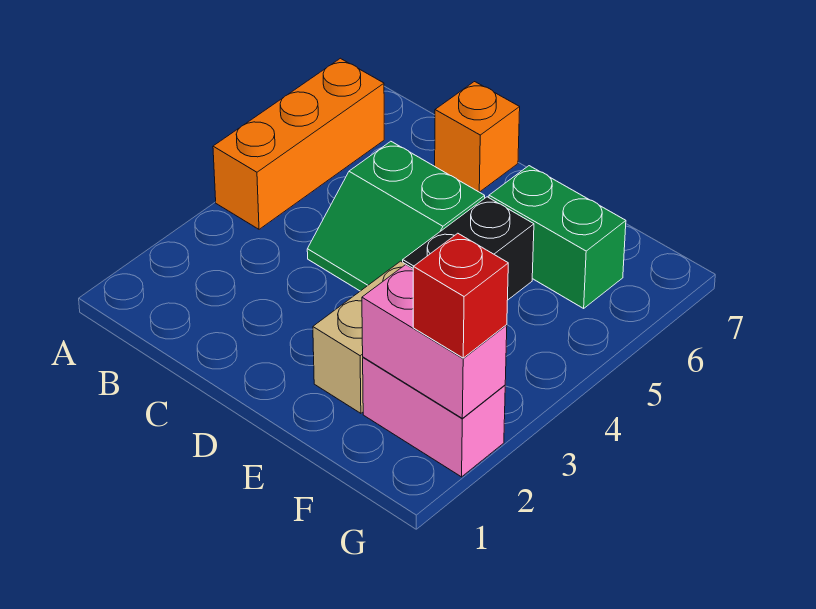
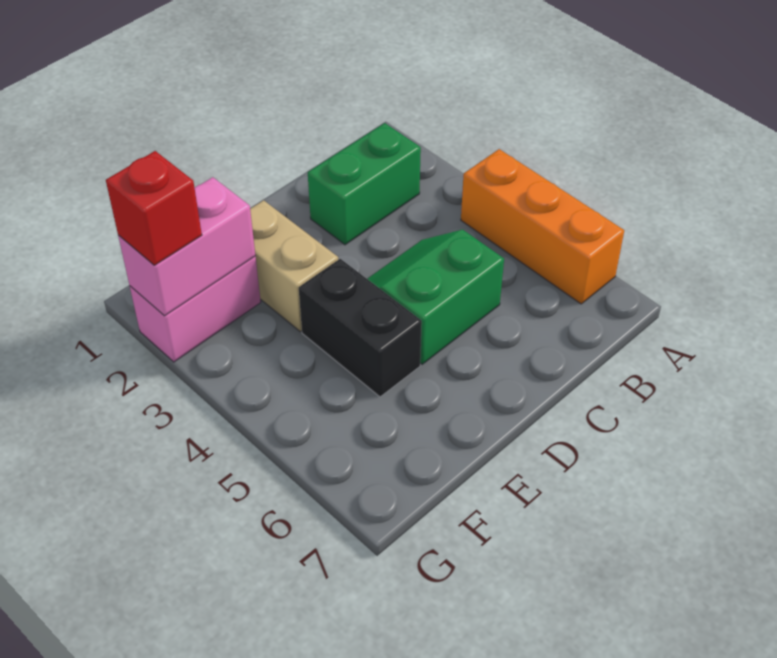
orange brick C7 level 1 -> none
green brick E6:F6 level 1 -> green brick B2:C2 level 1

